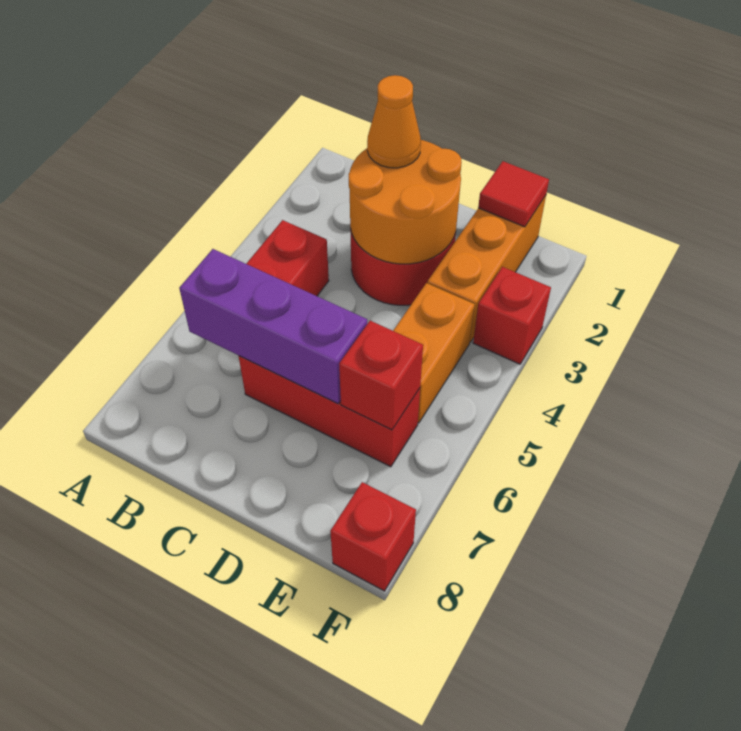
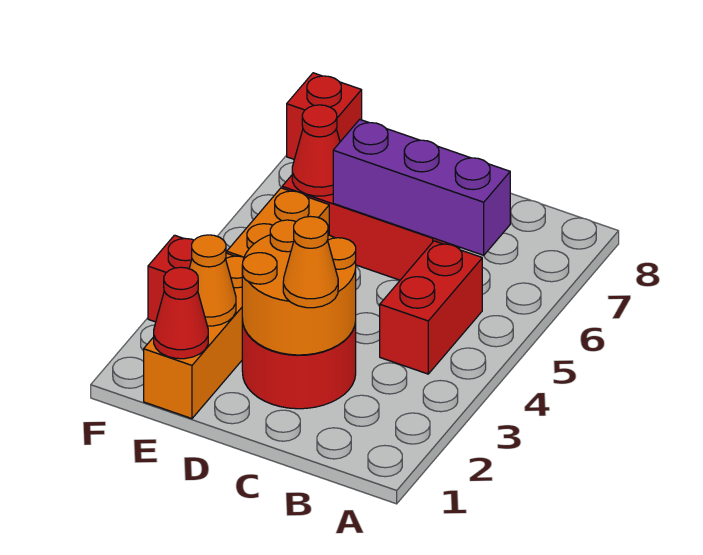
red tile E1 level 2 -> red cone E1 level 2
none -> orange cone E2 level 2
red brick E6 level 2 -> red cone E6 level 2

